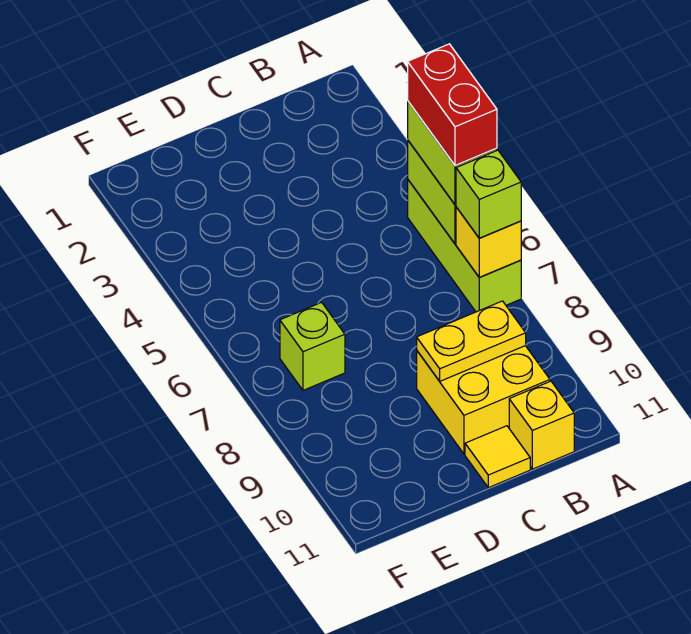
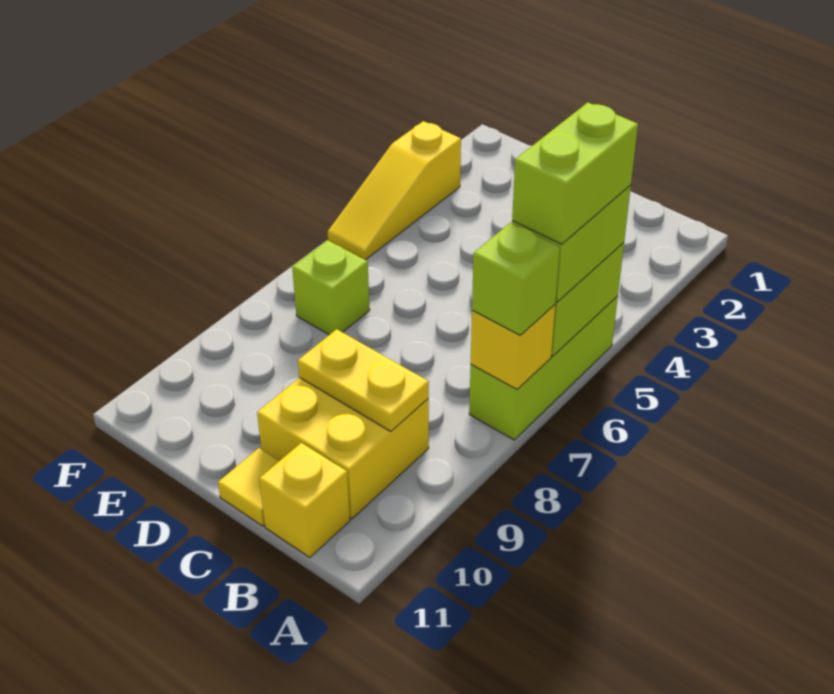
red brick A5:A6 level 4 -> lime brick A5:A6 level 4
none -> yellow slope F3:F5 level 1 top 3

